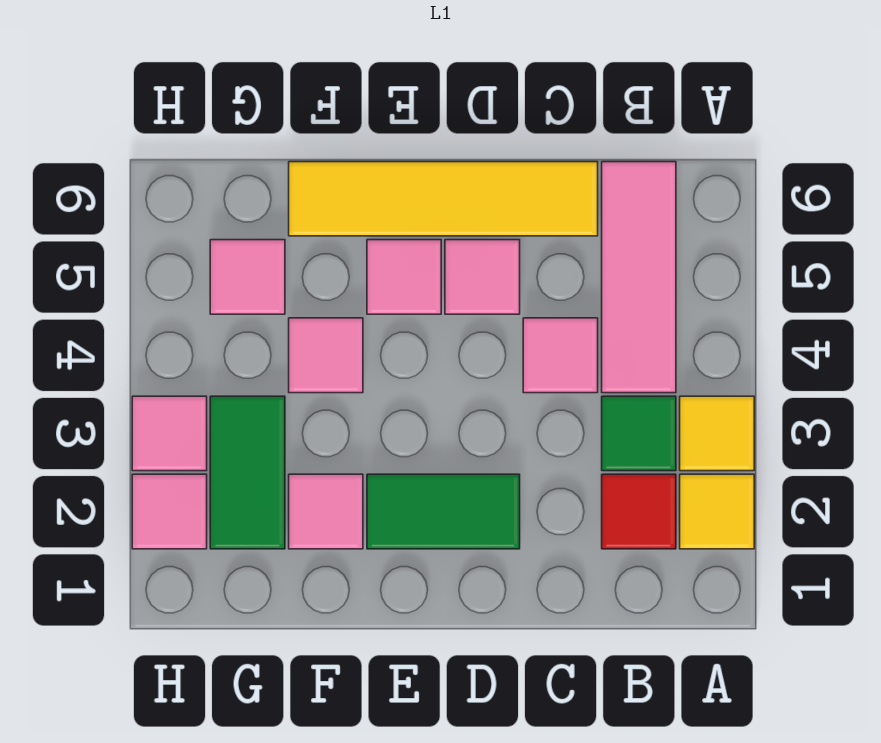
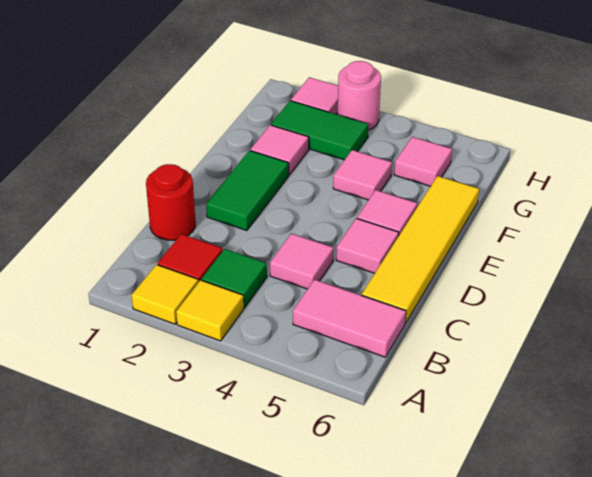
pink tile B4:B6 level 1 -> pink tile B5:B6 level 1
none -> red round brick C1 level 1
pink tile H3 level 1 -> pink round brick H3 level 1

